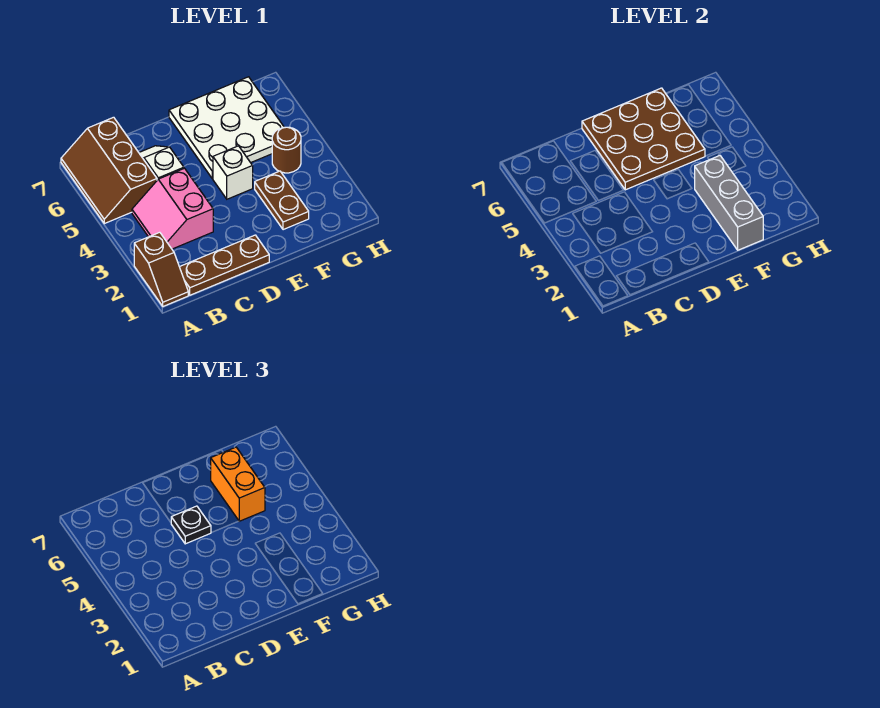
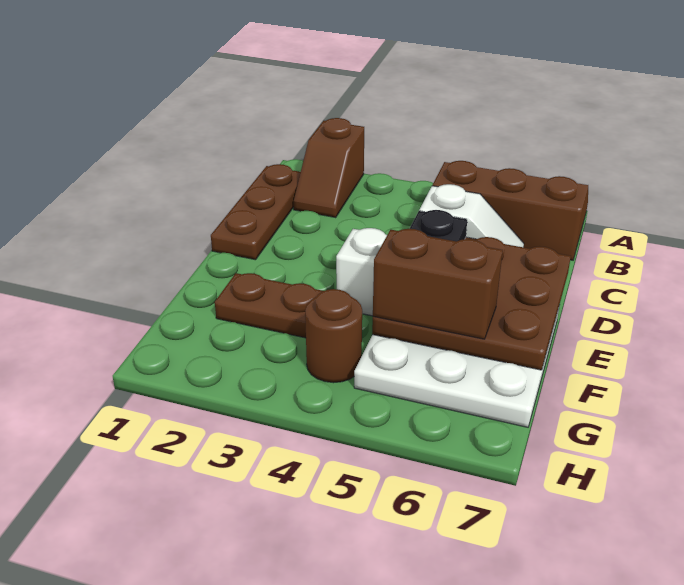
brown slope A1:A2 level 1 top 2 -> brown slope A2:B2 level 1 top A
pink slope B3:C4 level 1 top C -> none
grey brick F1:F3 level 2 -> none
orange brick F5:F6 level 3 -> brown brick F5:F6 level 3

